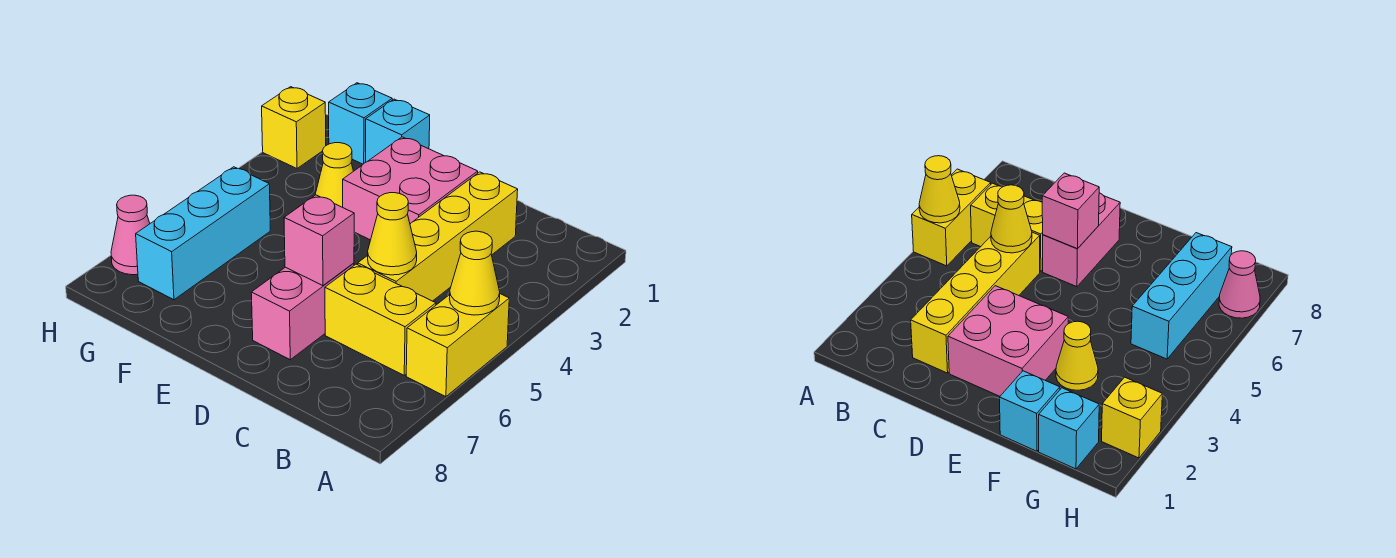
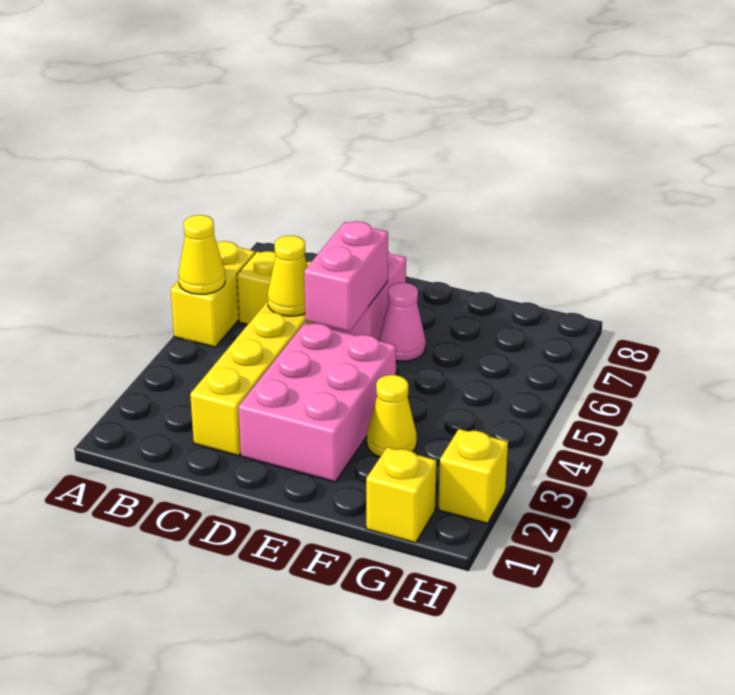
pink brick D2:E3 level 1 -> pink brick D2:E4 level 1
pink brick D6 level 2 -> pink brick D5:D6 level 2
cyan brick F1 level 1 -> none
cyan brick G1 level 1 -> yellow brick G1 level 1
cyan brick G5:G7 level 1 -> none
pink cone H7 level 1 -> pink cone E6 level 1

